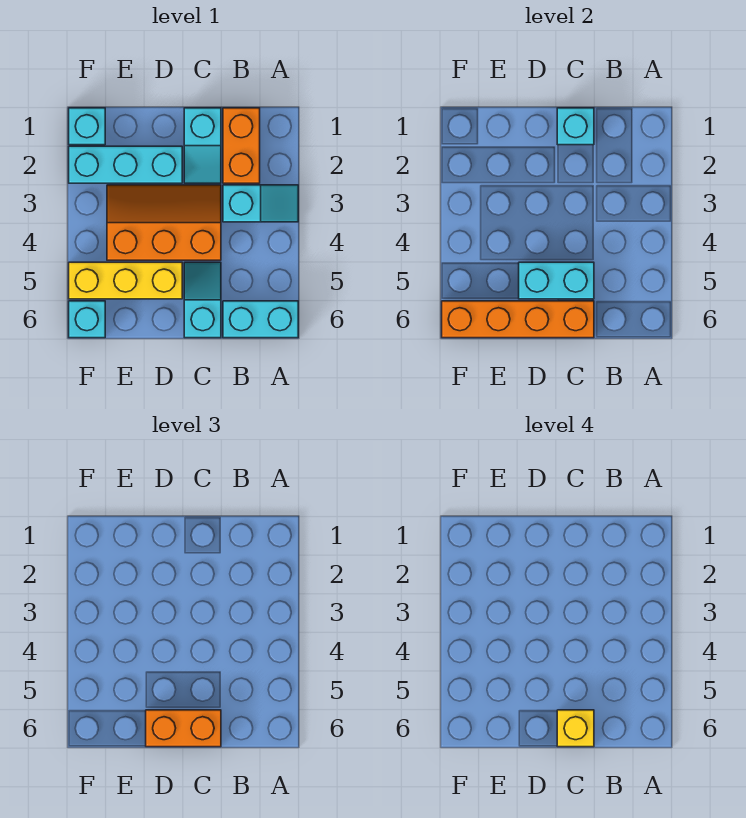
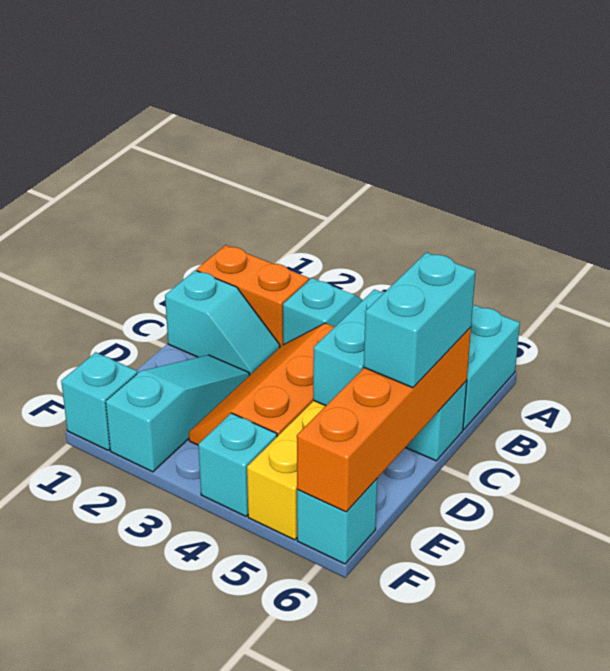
cyan brick C1 level 2 -> cyan brick F4 level 1
orange brick C6:D6 level 3 -> cyan brick C6:D6 level 3
yellow brick C6 level 4 -> none
cyan brick D2:F2 level 1 -> cyan slope D2:F2 level 1 top F

